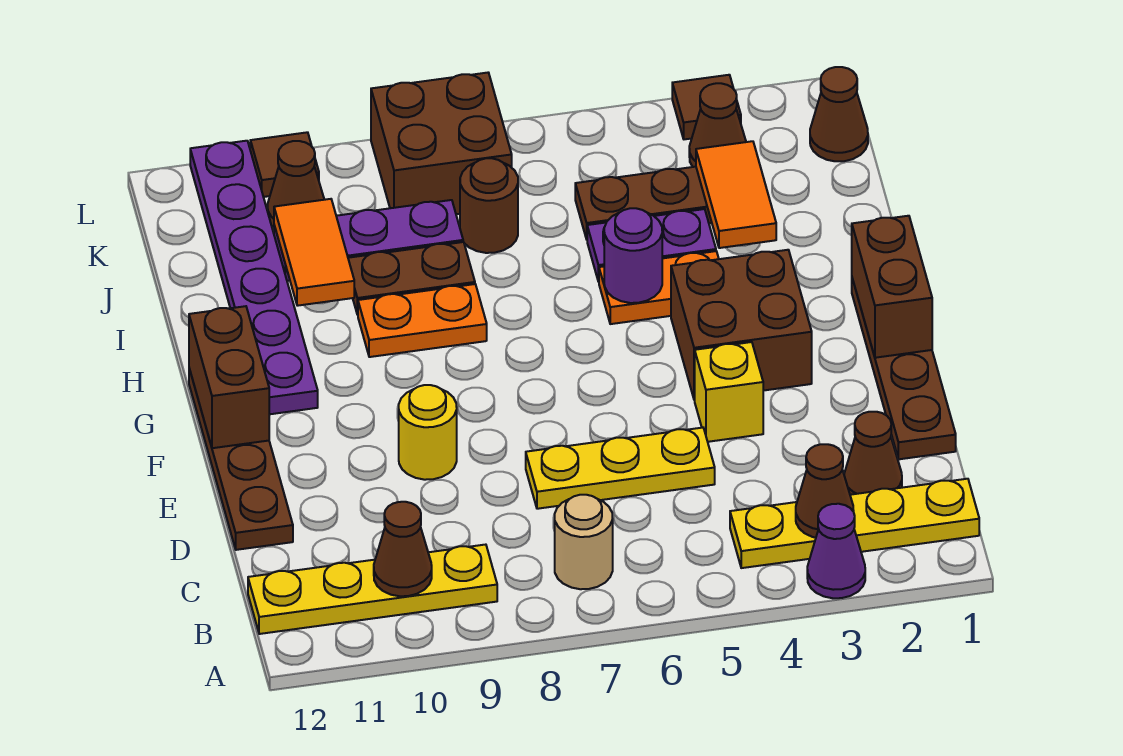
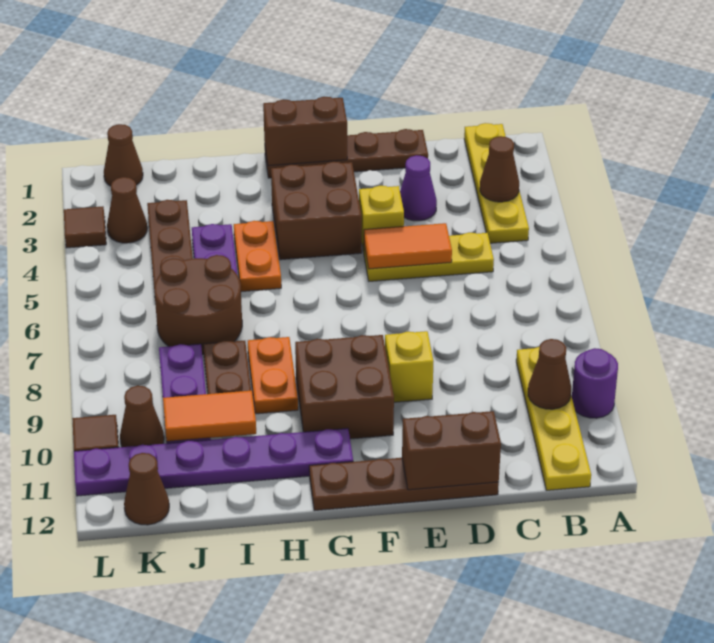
purple cone A3 level 1 -> purple cone D3 level 1
tan round brick B7 level 1 -> none
brown cone C2 level 1 -> brown cone K12 level 1
yellow plate D5:D7 level 1 -> yellow plate C5:E5 level 1
yellow round brick E9 level 1 -> yellow brick E9 level 1
brown brick F12:G12 level 2 -> brown brick D12:E12 level 2
purple round brick H5 level 2 -> purple round brick A10 level 1
orange tile I3:J3 level 2 -> orange tile D5:E5 level 2
brown round brick J7 level 1 -> brown round brick I6:J7 level 1
brown brick K7:L8 level 1 -> brown brick F9:G10 level 1

